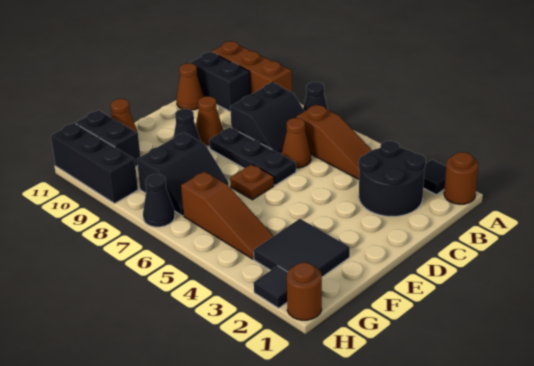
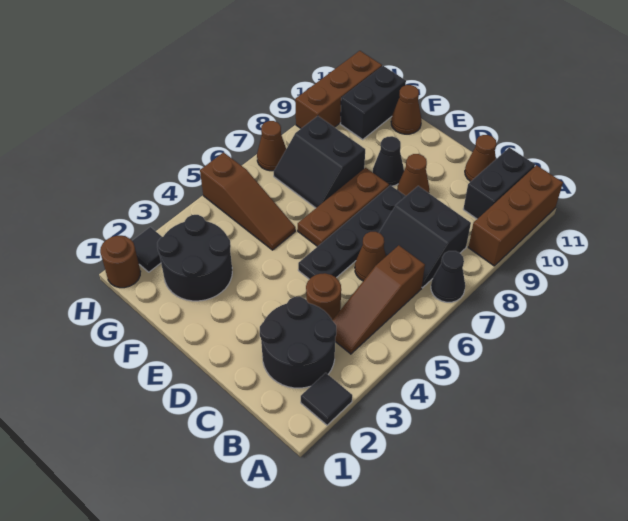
brown round brick A1 level 1 -> brown round brick C4 level 1
black plate D6:D8 level 1 -> black plate D5:D8 level 1
brown plate E6 level 1 -> brown plate E6:E8 level 1
black tile F2:G3 level 1 -> black round brick F2:G3 level 1
brown slope G4:G6 level 1 top 6 -> brown slope F5:H5 level 1 top H
black cone H7 level 1 -> brown cone H7 level 1
black brick H9:H11 level 1 -> brown brick H9:H11 level 1

